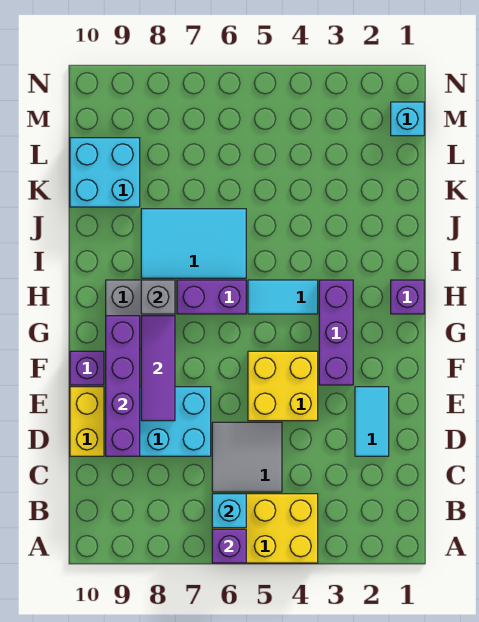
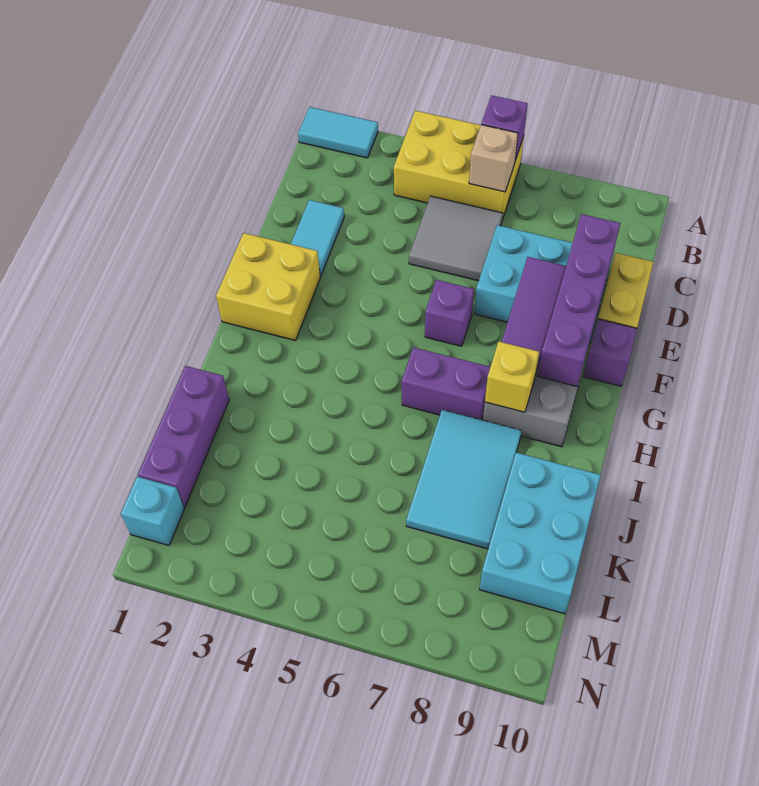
cyan brick B6 level 2 -> tan brick B6 level 2
yellow brick E4:F5 level 1 -> yellow brick F1:G2 level 1
purple brick F3:H3 level 1 -> purple brick J1:L1 level 1
purple brick H1 level 1 -> purple brick F6 level 1
cyan tile H4:H5 level 1 -> cyan tile A1:A2 level 1
grey brick H8 level 2 -> yellow brick H8 level 2
cyan tile I6:J8 level 1 -> cyan tile I7:K8 level 1
cyan brick K9:L10 level 1 -> cyan brick J9:L10 level 1

